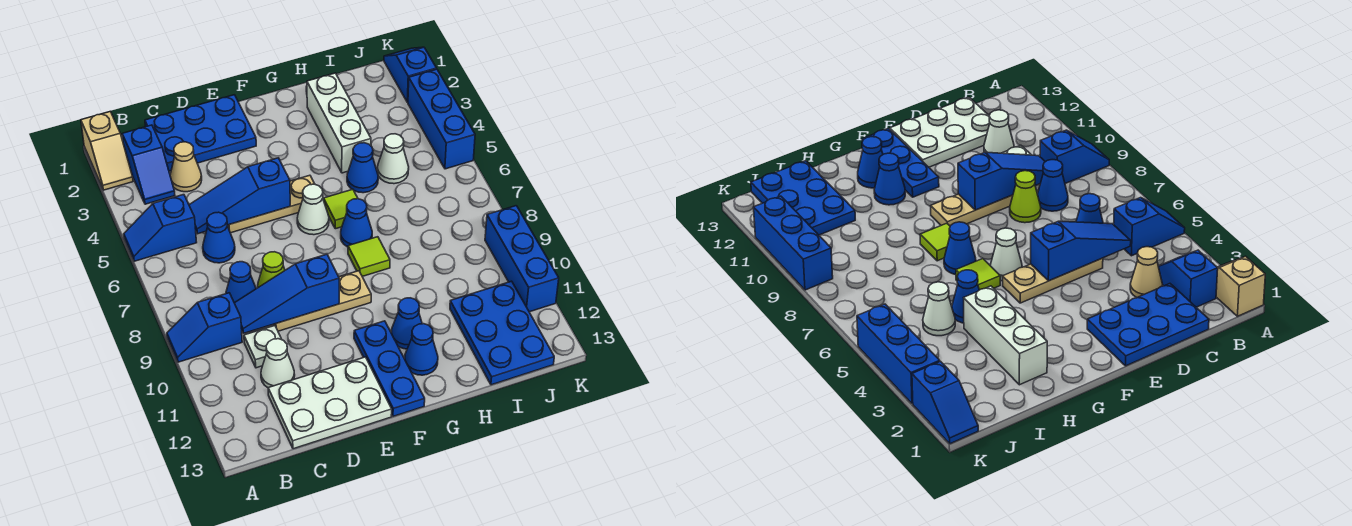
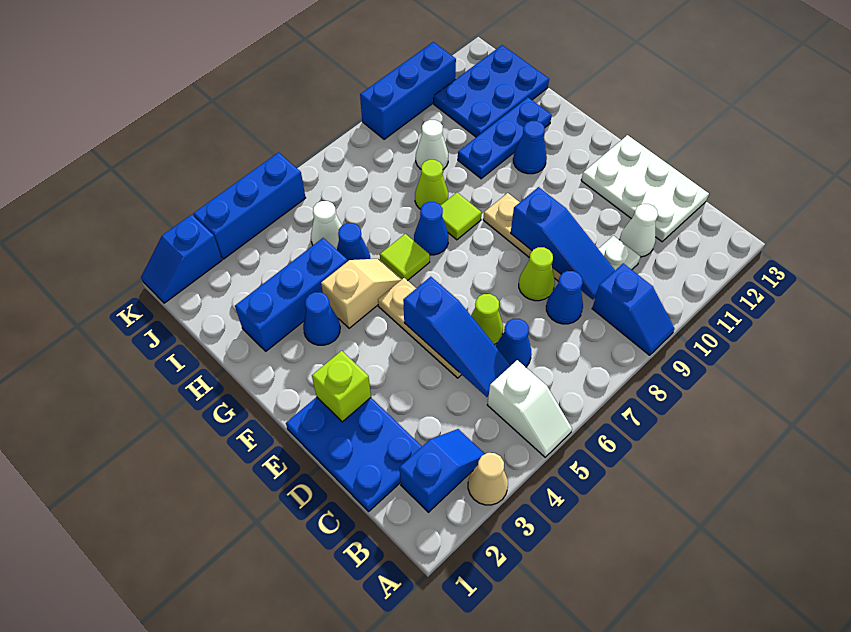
tan slope A1:A2 level 1 top 1 -> tan slope G4:G5 level 1 top 4
blue slope A5:B5 level 1 top B -> white slope A5:B5 level 1 top B
tan cone C3 level 1 -> tan cone A3 level 1
none -> lime cone D6 level 1
none -> lime brick E2 level 2
white cone F6 level 1 -> white cone I9 level 1
blue plate F11:F13 level 1 -> blue plate H10:H12 level 1
blue cone G12 level 1 -> blue cone G3 level 1
white brick H2:H4 level 1 -> blue brick H2:H4 level 1
none -> lime cone H8 level 1

